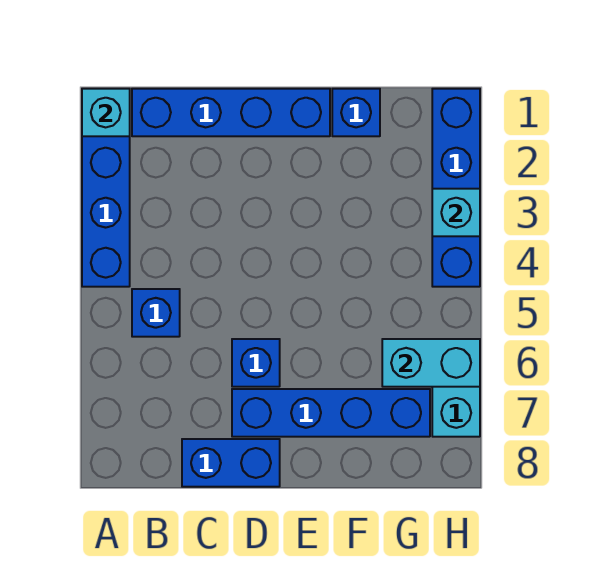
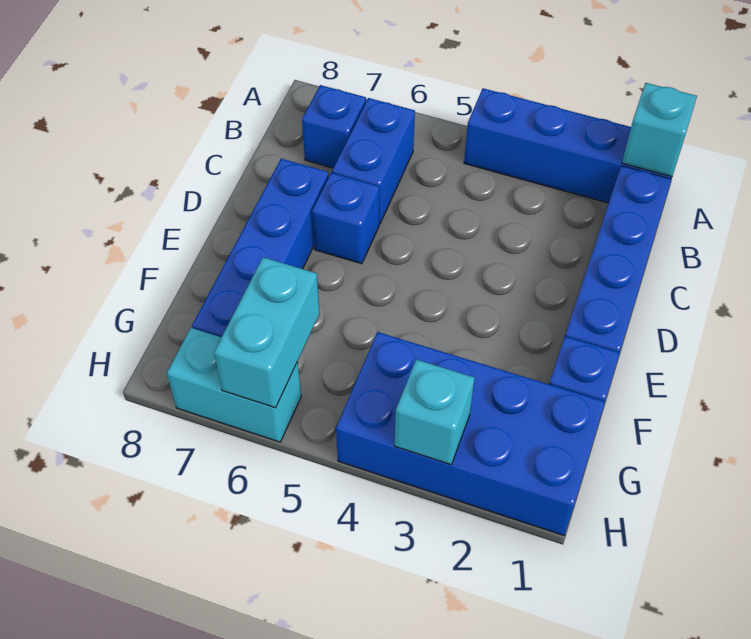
blue brick B5 level 1 -> blue brick B7 level 1
blue brick C8:D8 level 1 -> blue brick B6:C6 level 1
blue brick H1:H4 level 1 -> blue brick G1:H4 level 1

